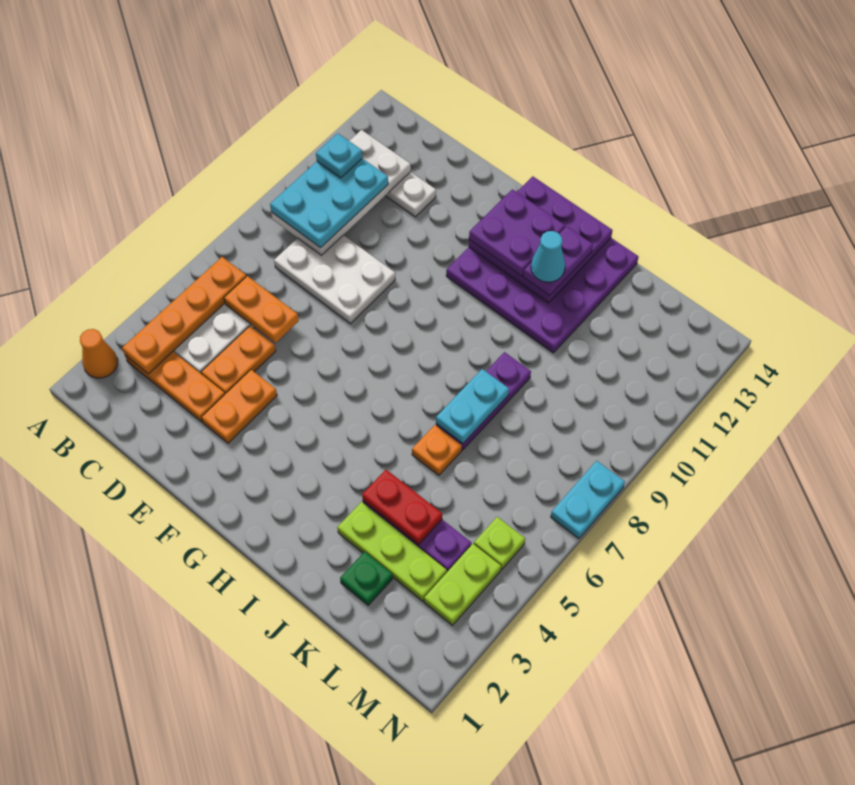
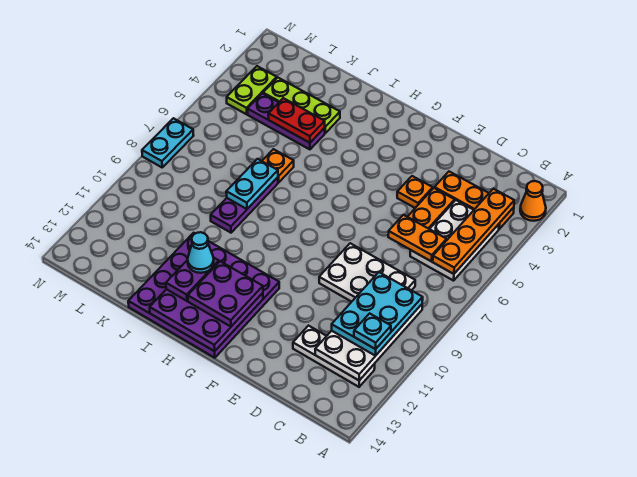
orange plate E3:E4 level 1 -> orange plate E4 level 1
green plate K2 level 1 -> none
lime plate M5 level 1 -> none

